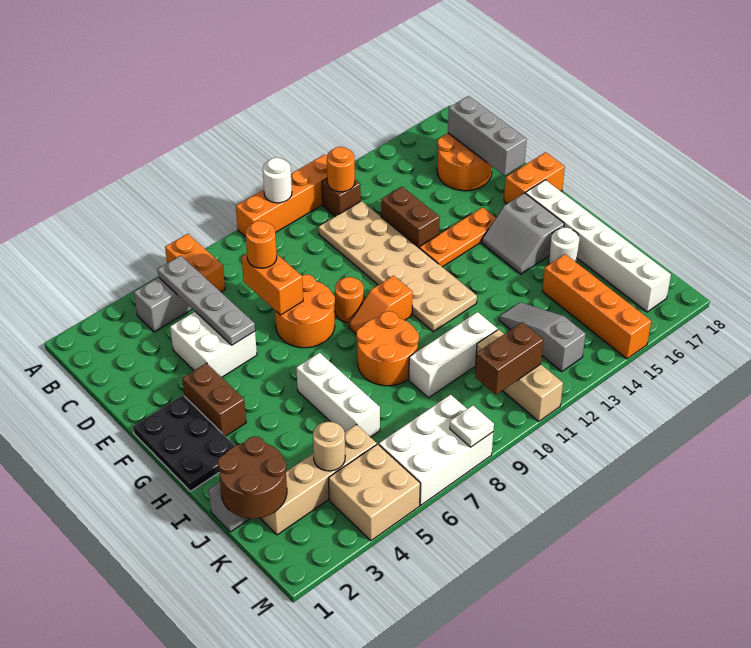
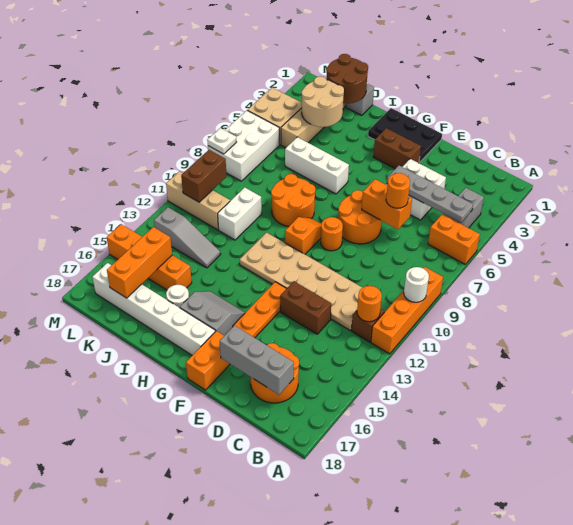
white brick J9:J11 level 1 -> white brick J10:J11 level 1
tan round brick K4 level 2 -> tan round brick J3:K4 level 2
none -> orange brick K15:K17 level 2

